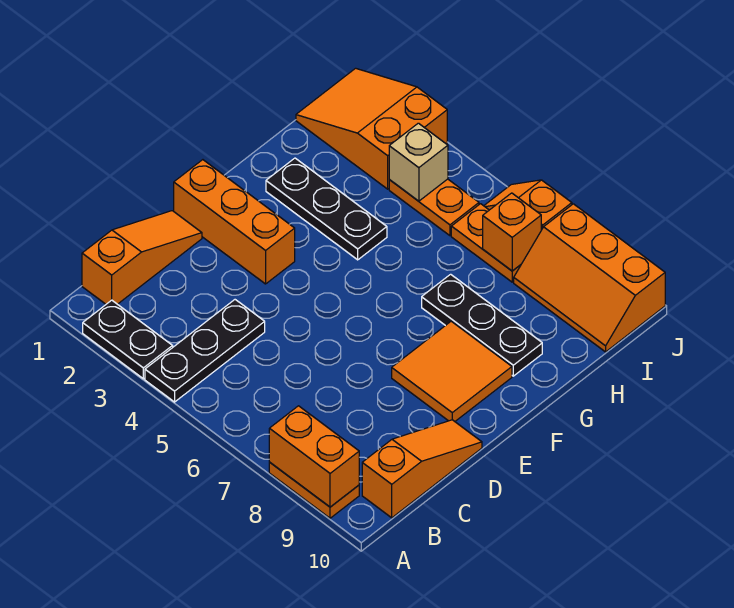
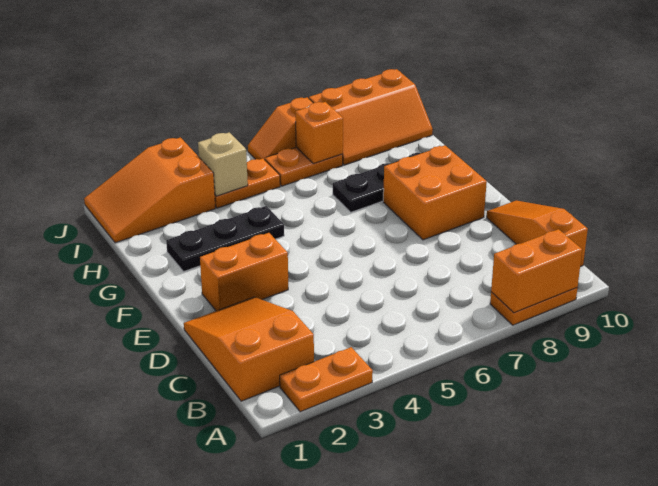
black plate A2:A3 level 1 -> orange plate A2:A3 level 1
black plate A4:C4 level 1 -> none
orange slope B1:D1 level 1 top B -> orange slope B1:D2 level 1 top B
orange brick E1:E3 level 1 -> orange brick E2:E3 level 1
orange tile E8:F9 level 1 -> orange brick E8:F9 level 1

